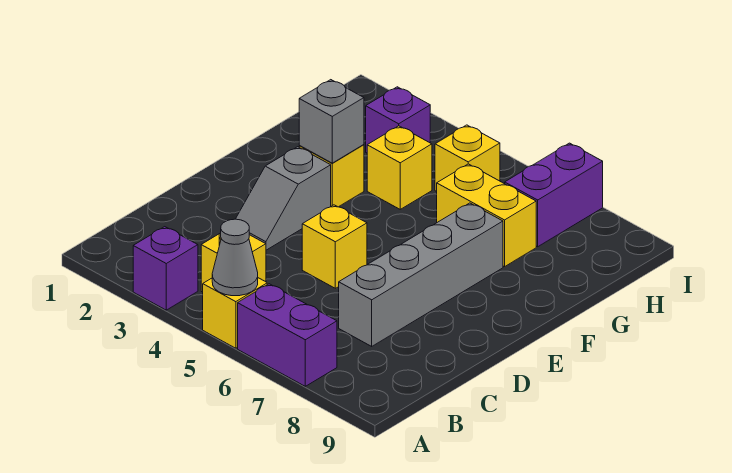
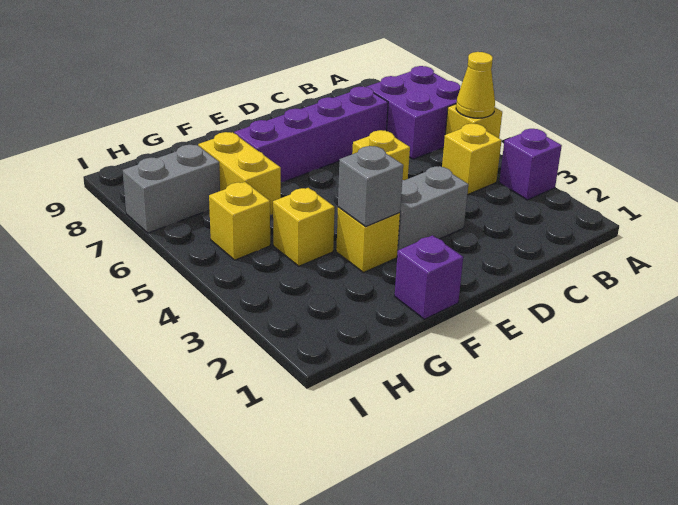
grey cone A5 level 2 -> yellow cone A5 level 2
purple brick A6:A7 level 1 -> purple brick A6:B7 level 1
grey brick C7:F7 level 1 -> purple brick C7:F7 level 1
grey slope D3:E3 level 1 top E -> grey brick D3:E3 level 1
purple brick H3 level 1 -> purple brick F1 level 1
purple brick H7:I7 level 1 -> grey brick H7:I7 level 1

